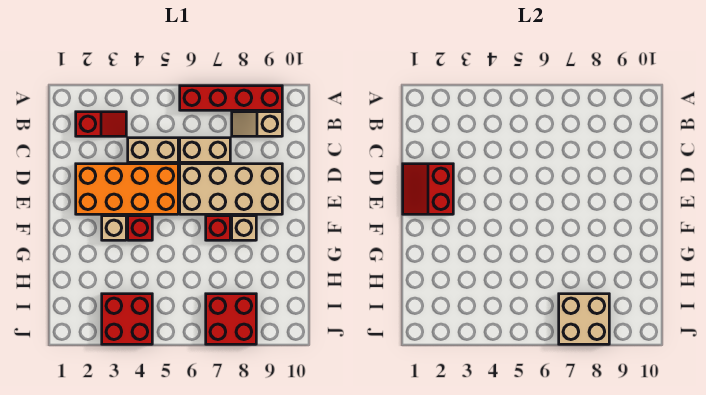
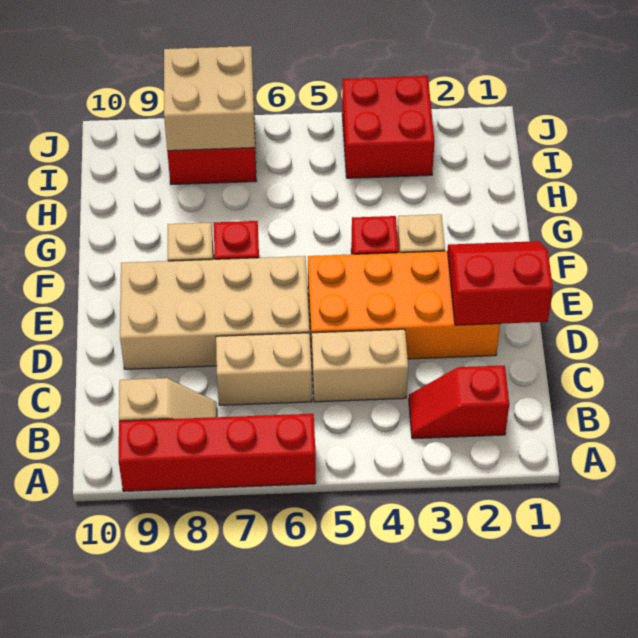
red slope D1:E2 level 2 top 2 -> red slope D1:E2 level 2 top D

